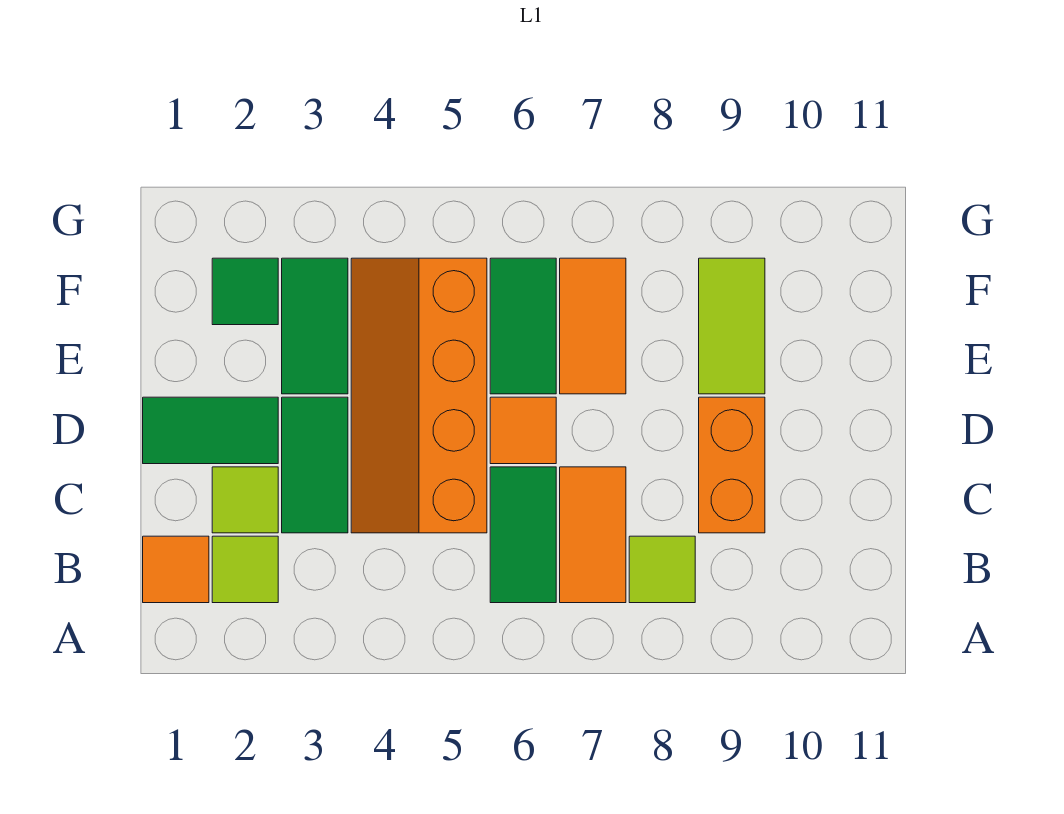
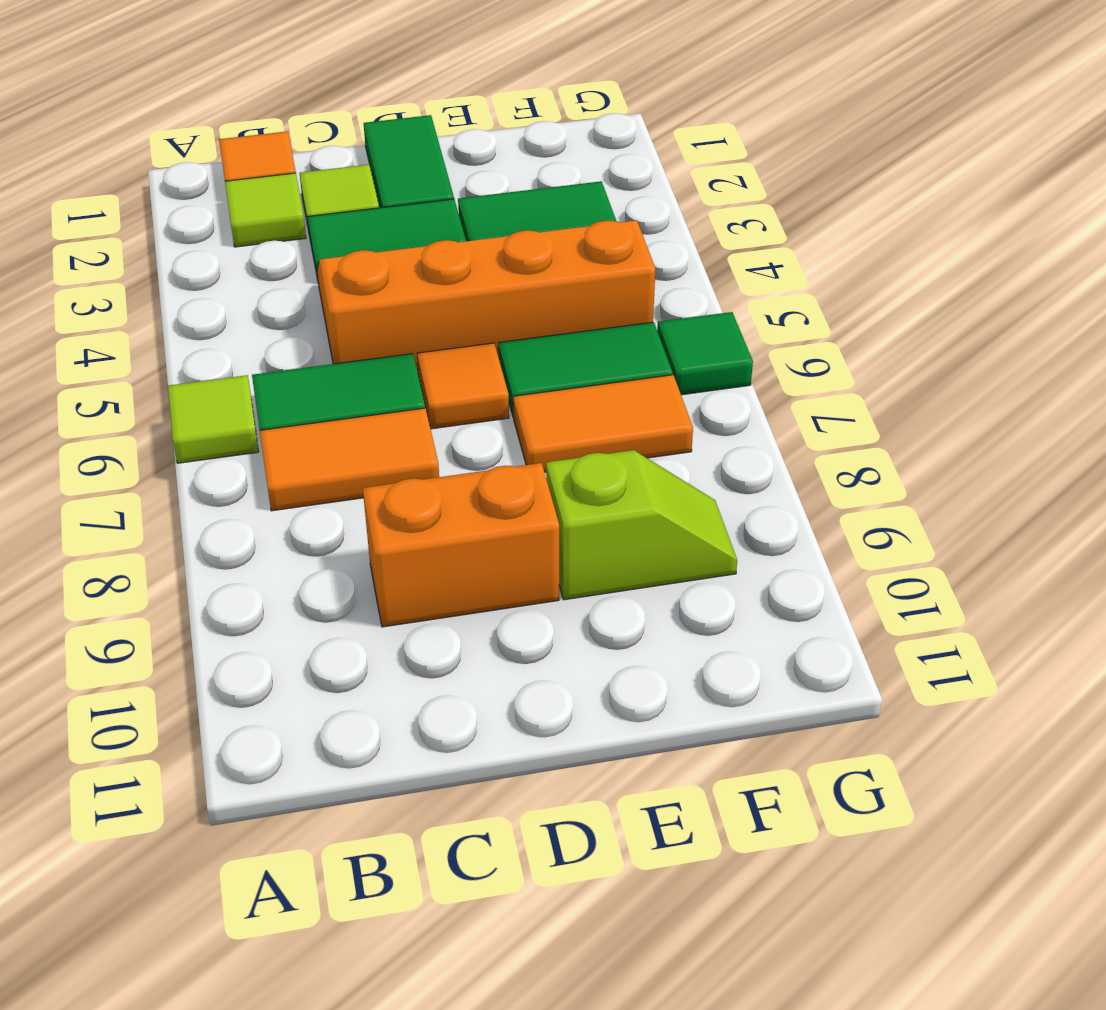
lime tile B8 level 1 -> lime tile A6 level 1
lime tile E9:F9 level 1 -> lime slope E9:F9 level 1 top E
green tile F2 level 1 -> green tile G6 level 1

